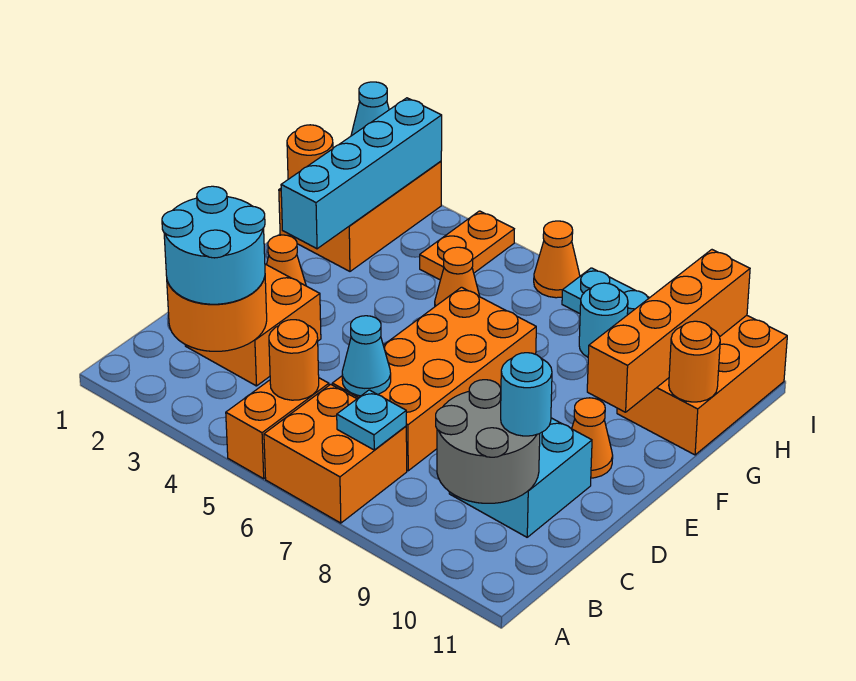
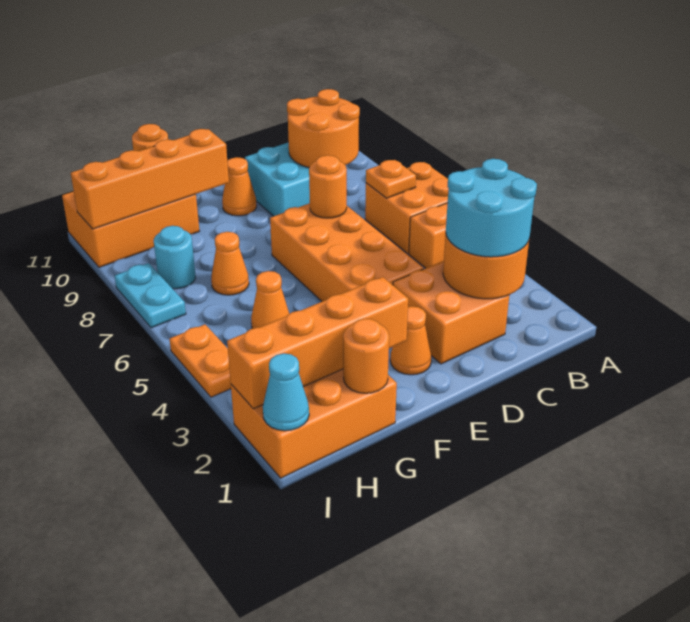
orange round brick B5 level 2 -> orange round brick D7 level 2
cyan plate B7 level 2 -> orange plate B7 level 2
grey round brick B9:C10 level 2 -> orange round brick B9:C10 level 2
orange brick C6:F7 level 1 -> orange brick D4:E7 level 1
cyan cone C6 level 2 -> none
cyan round brick C10 level 3 -> none
cyan brick F2:I2 level 2 -> orange brick F2:I2 level 2
orange plate H4:I4 level 1 -> orange plate I4:I5 level 1
orange cone I6 level 1 -> orange cone G7 level 1

